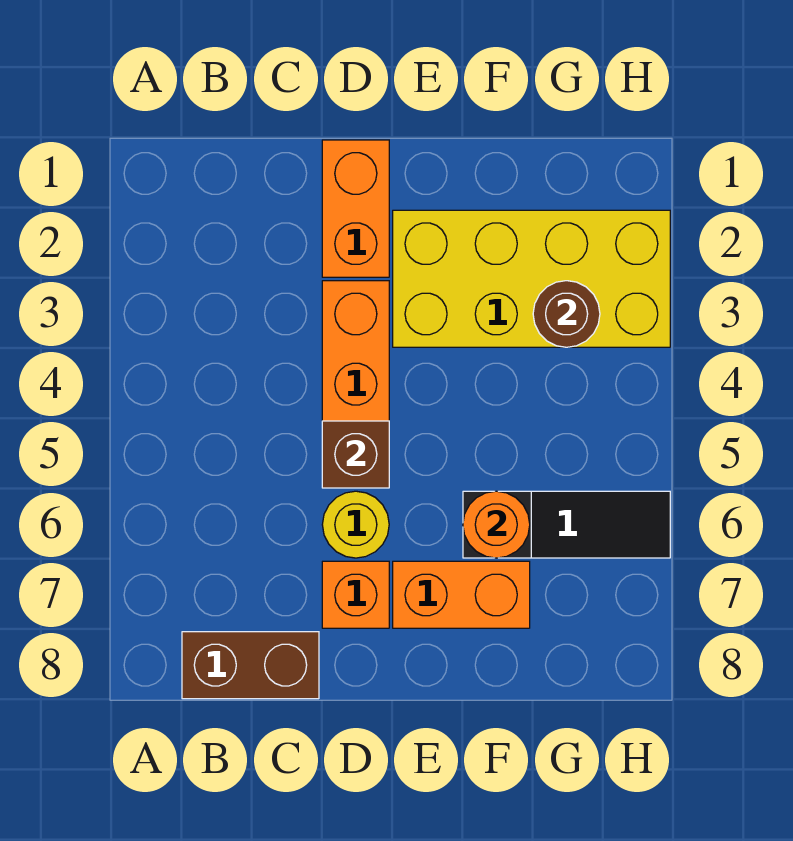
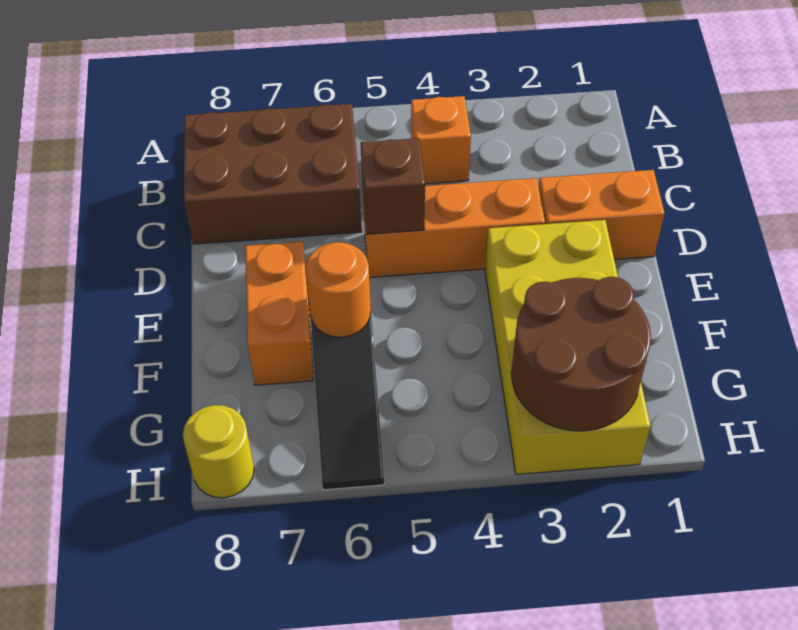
brown brick B8:C8 level 1 -> brown brick B6:C8 level 1
yellow round brick D6 level 1 -> yellow round brick H8 level 1
orange brick D7 level 1 -> orange brick B4 level 1
brown round brick G3 level 2 -> brown round brick G2:H3 level 2

